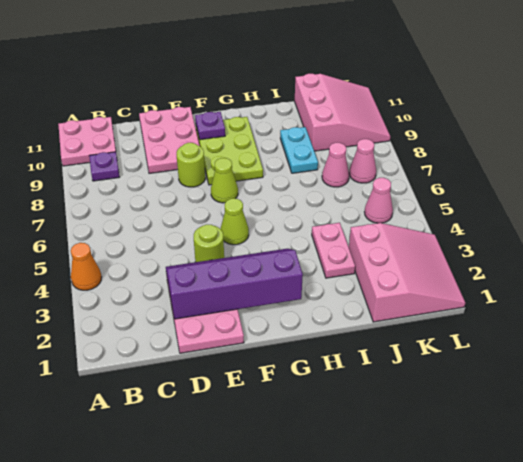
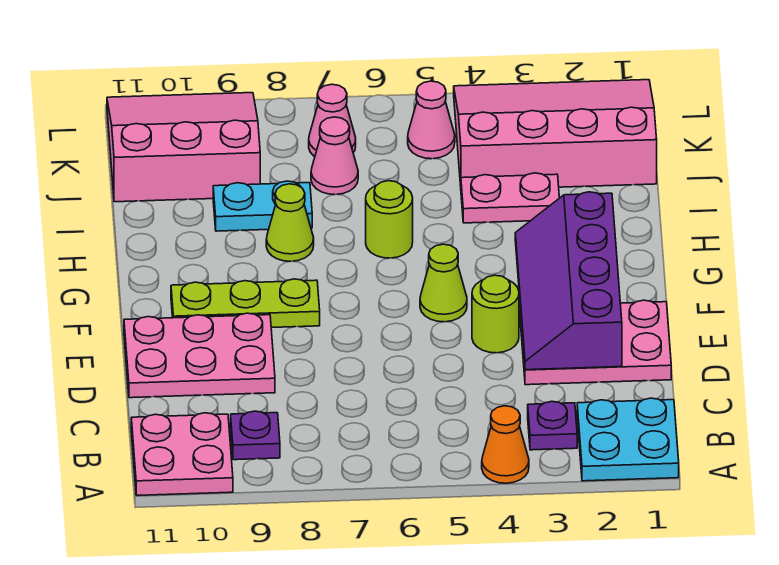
none -> cyan plate A1:B2 level 1
lime round brick E8 level 1 -> lime round brick H6 level 1
lime cone F7 level 1 -> lime cone H8 level 1
lime plate F8:G10 level 1 -> lime plate F8:F10 level 1
purple plate F10 level 2 -> purple plate B3 level 1
pink slope J1:L3 level 1 top J -> pink slope J1:L4 level 1 top J

